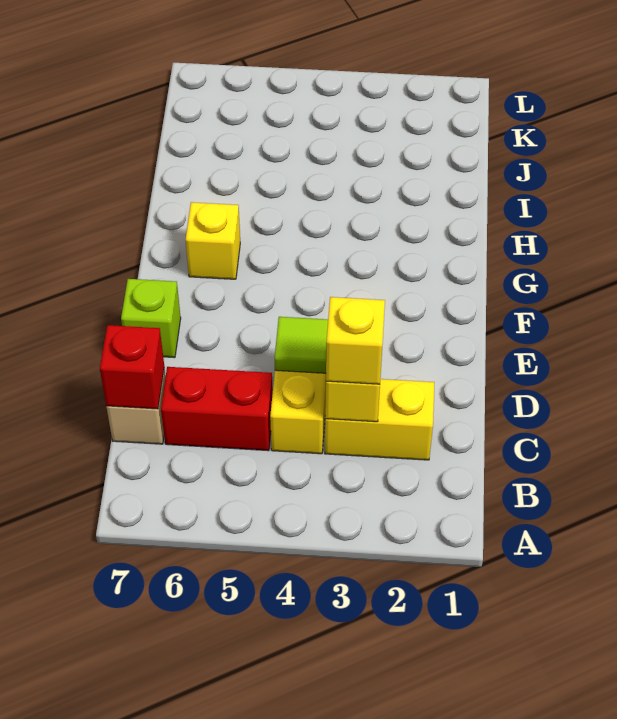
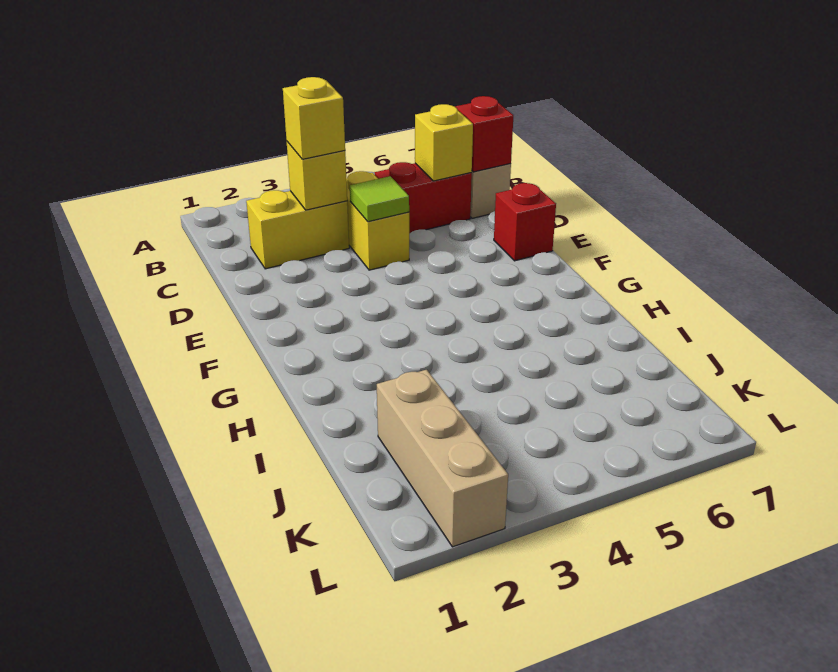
lime brick E7 level 1 -> red brick E7 level 1
yellow brick G6 level 1 -> yellow brick C6 level 2
none -> tan brick J2:L2 level 1

